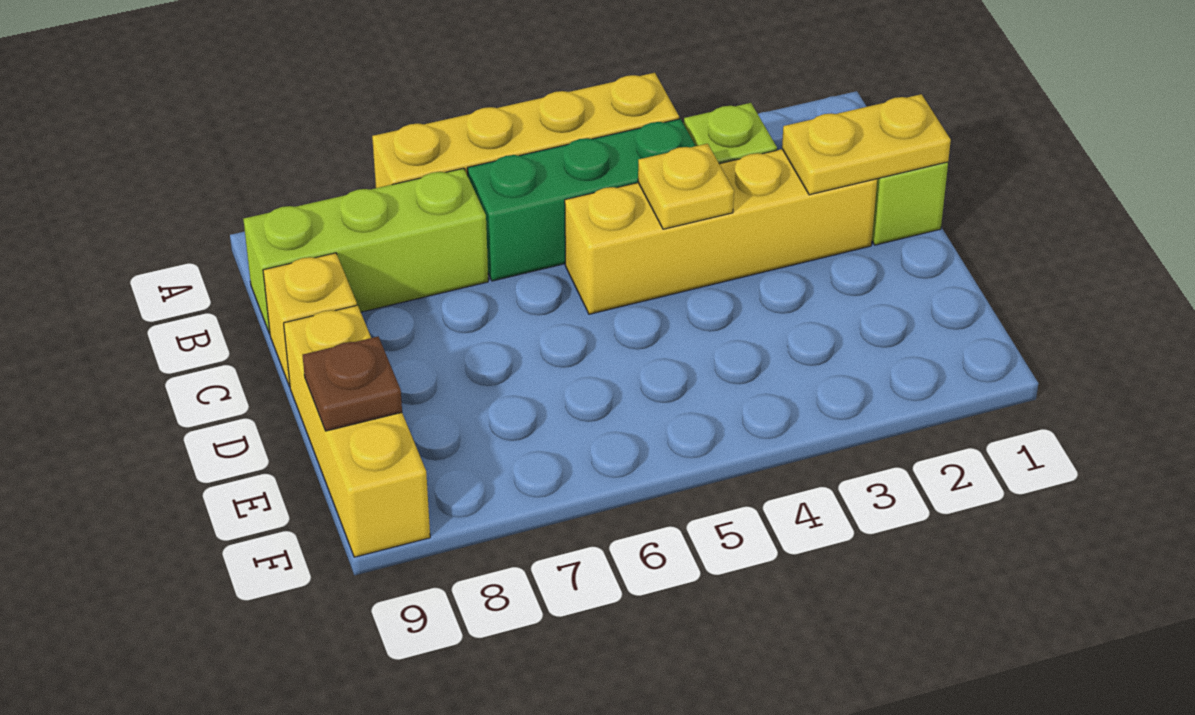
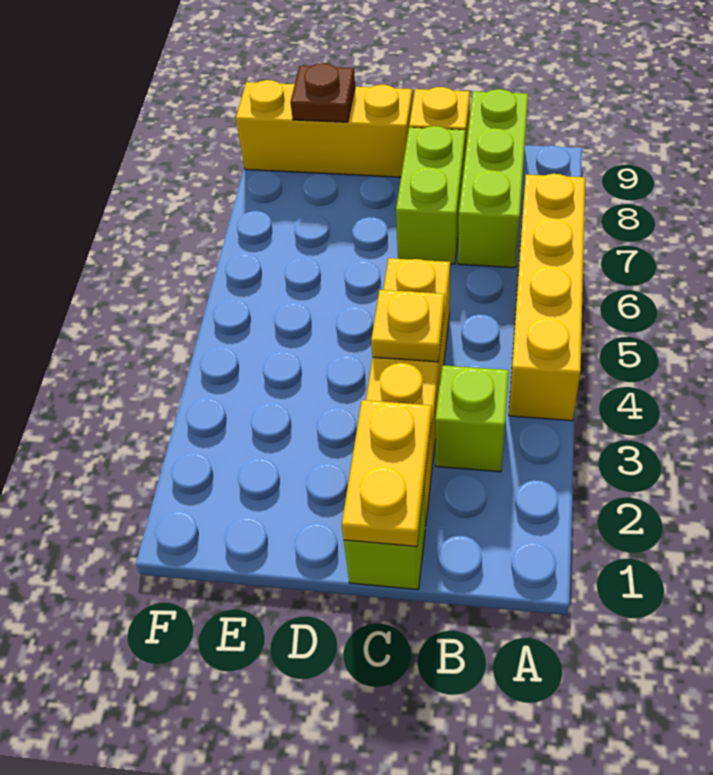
green brick B4:B6 level 1 -> none
none -> lime brick C7:C8 level 1

